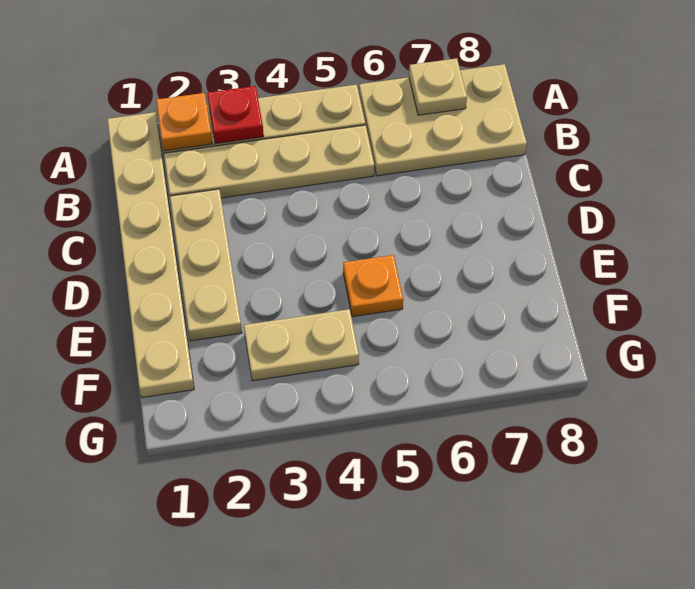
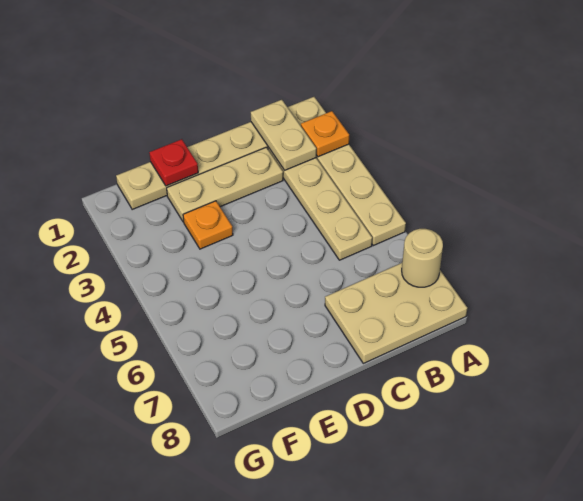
red plate A3 level 2 -> red plate E1 level 2
tan plate A6:B8 level 1 -> tan plate A7:C8 level 1
tan plate A7 level 2 -> tan round brick A7 level 2
orange plate E5 level 1 -> orange plate E3 level 1
tan plate F3:F4 level 1 -> tan plate B1:B2 level 2

